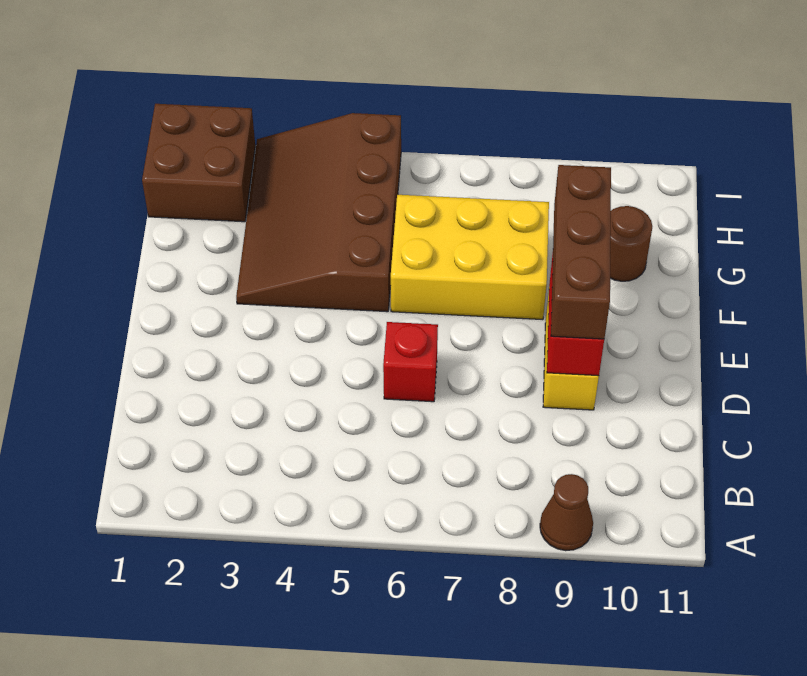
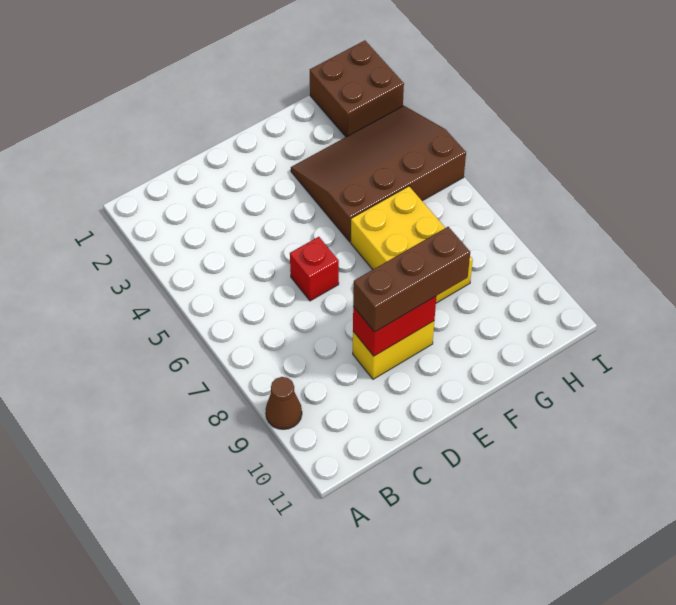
brown round brick G10 level 1 -> none

